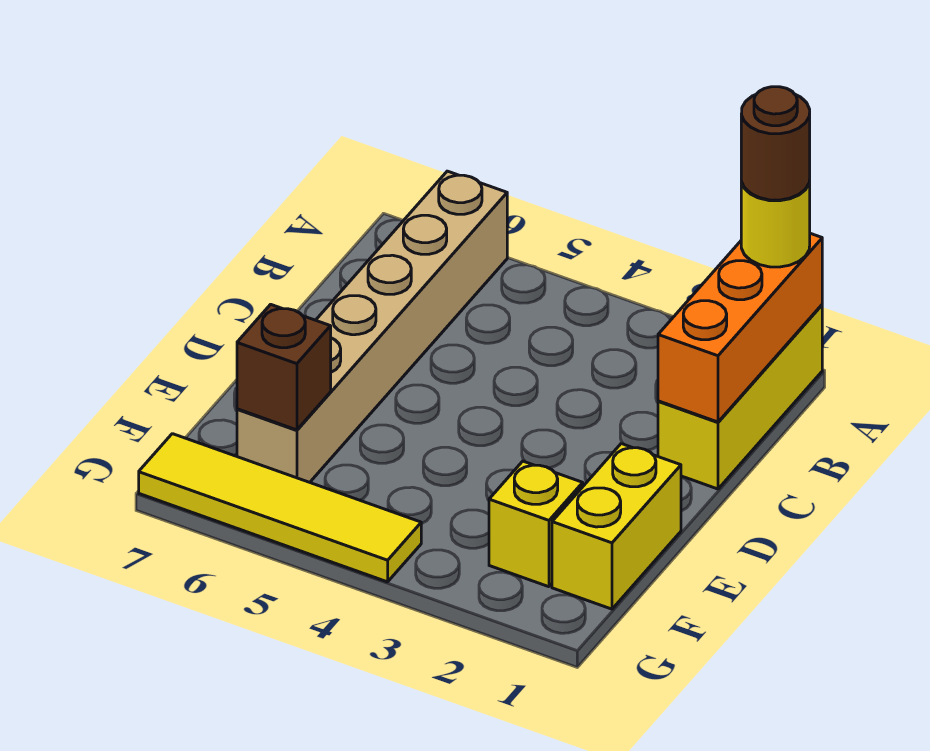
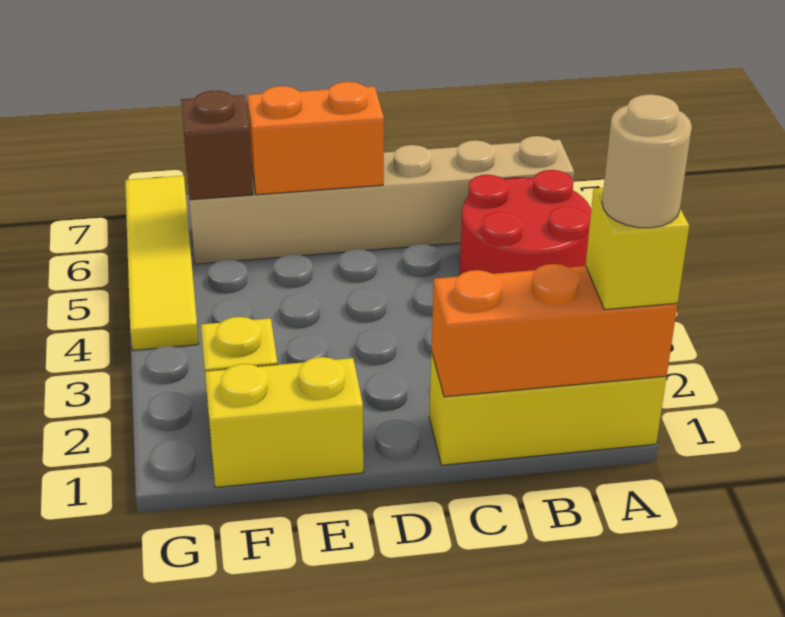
yellow round brick A1 level 3 -> yellow brick A1 level 3
brown round brick A1 level 4 -> tan round brick A1 level 4
none -> red round brick A4:B5 level 1
none -> orange brick D6:E6 level 2

